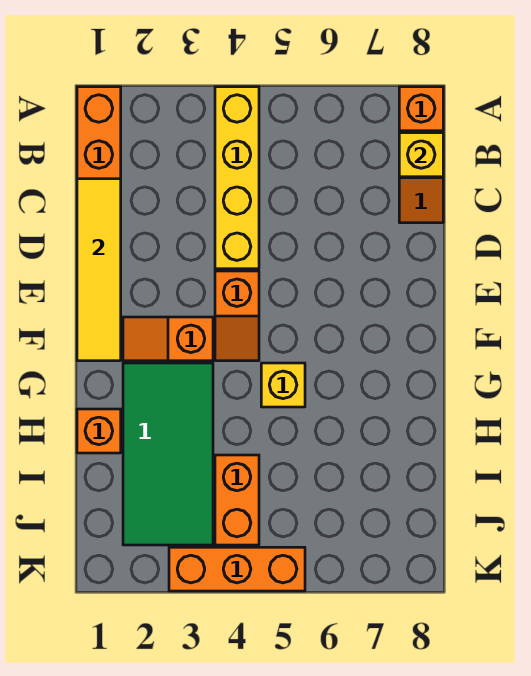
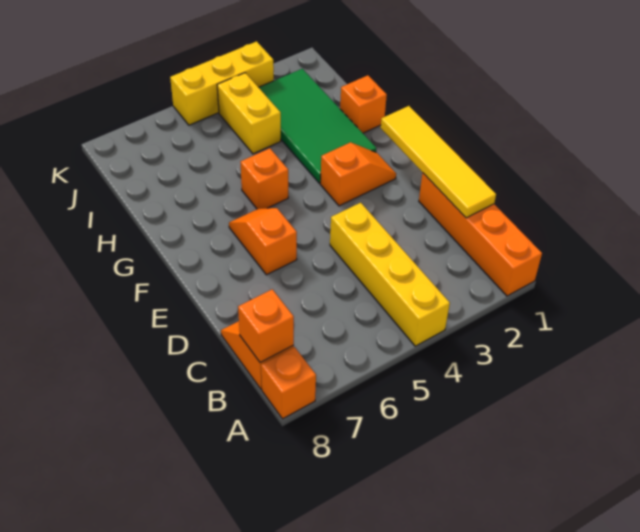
yellow brick B8 level 2 -> orange brick B8 level 2
orange slope E4:F4 level 1 top E -> orange slope E6:F6 level 1 top E
yellow brick G5 level 1 -> orange brick G5 level 1
orange brick I4:J4 level 1 -> yellow brick I4:J4 level 1
orange brick K3:K5 level 1 -> yellow brick K3:K5 level 1

